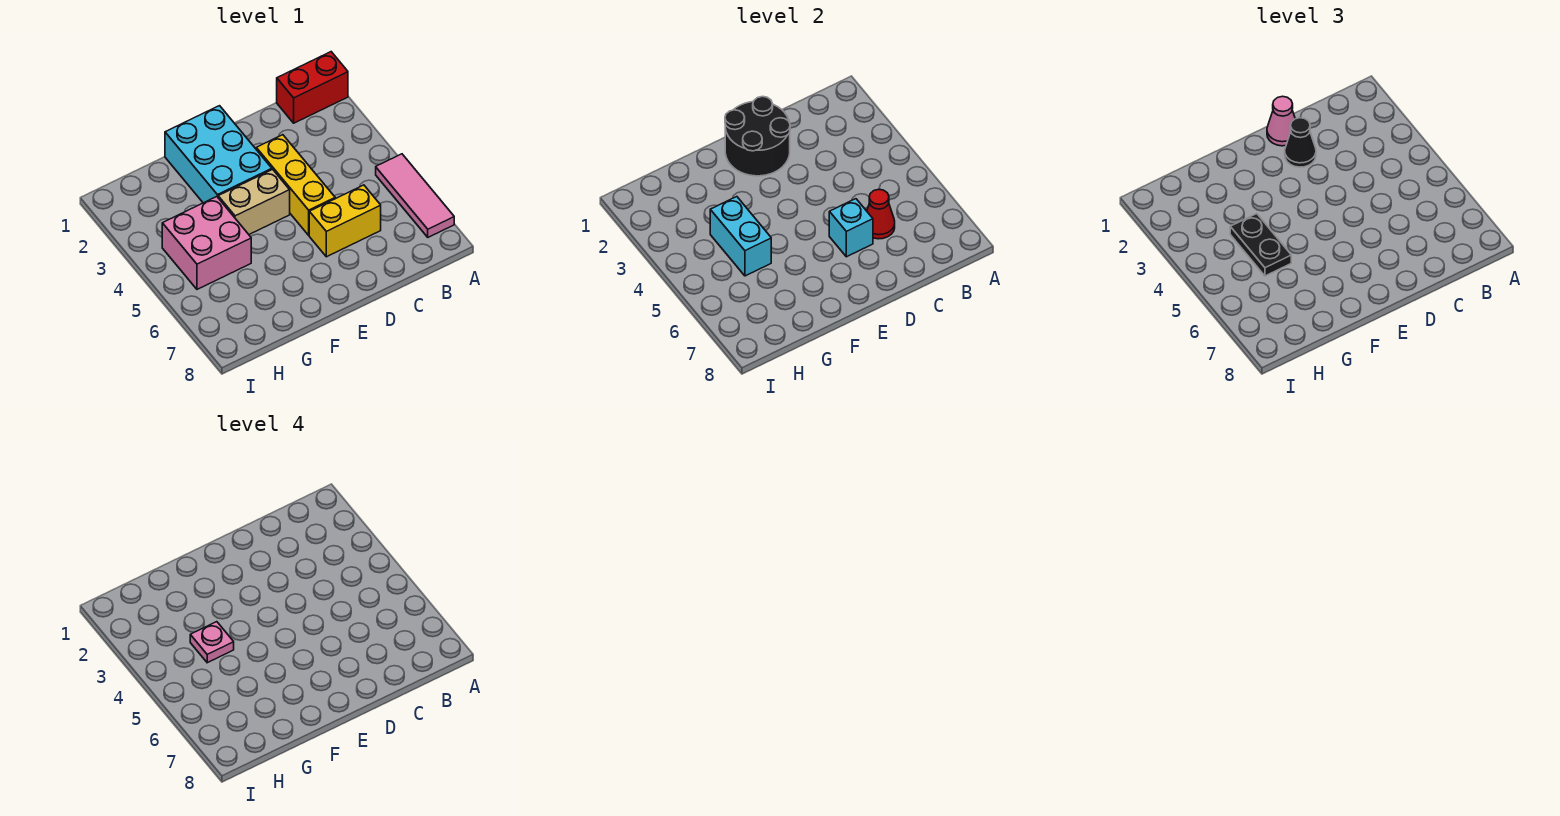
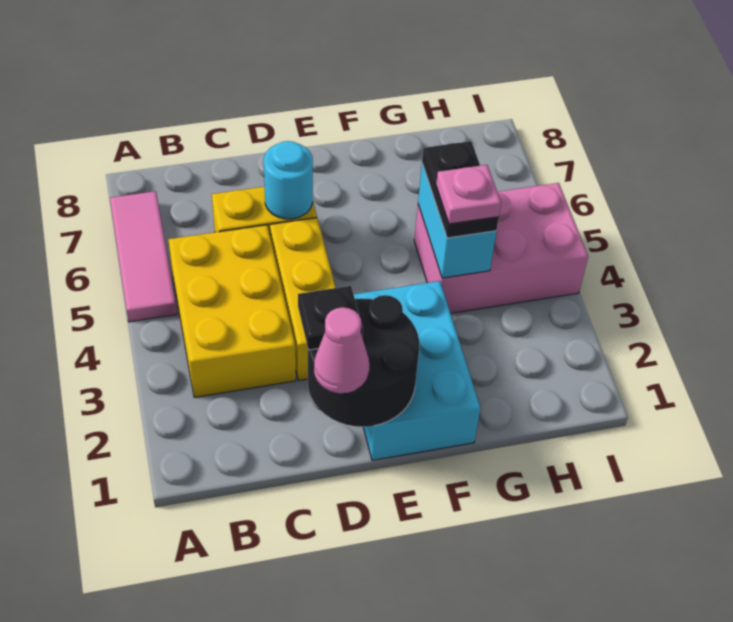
red brick A1:B1 level 1 -> none
none -> yellow brick B3:C5 level 1
red cone C6 level 2 -> none
black cone D2 level 3 -> black plate D2 level 3
cyan brick D6 level 2 -> cyan round brick D6 level 2
tan brick E4:F4 level 1 -> none
pink brick G4:H5 level 1 -> pink brick G4:I5 level 1

